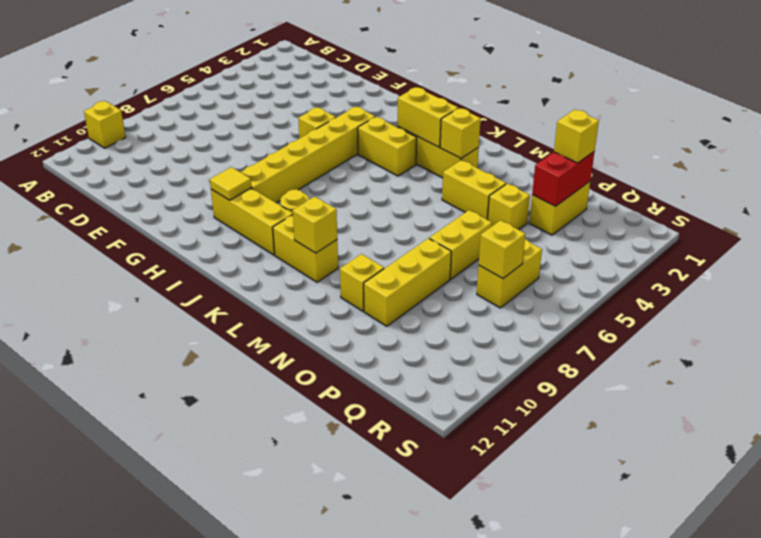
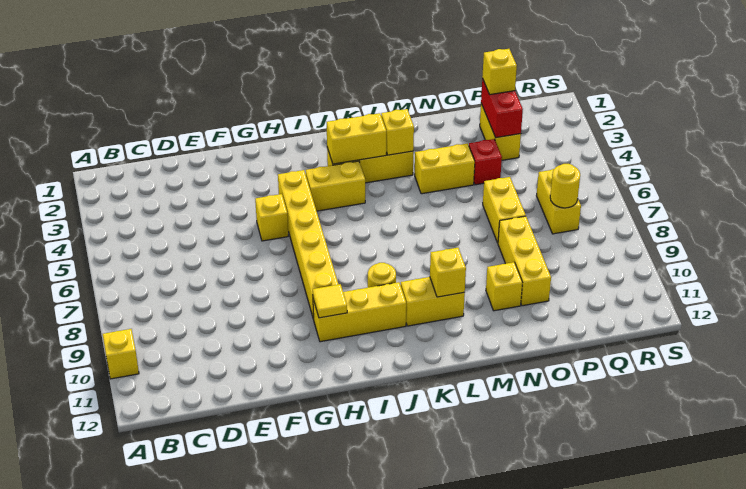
yellow brick O4 level 1 -> red brick O4 level 1
yellow brick Q7 level 2 -> yellow round brick Q7 level 2

